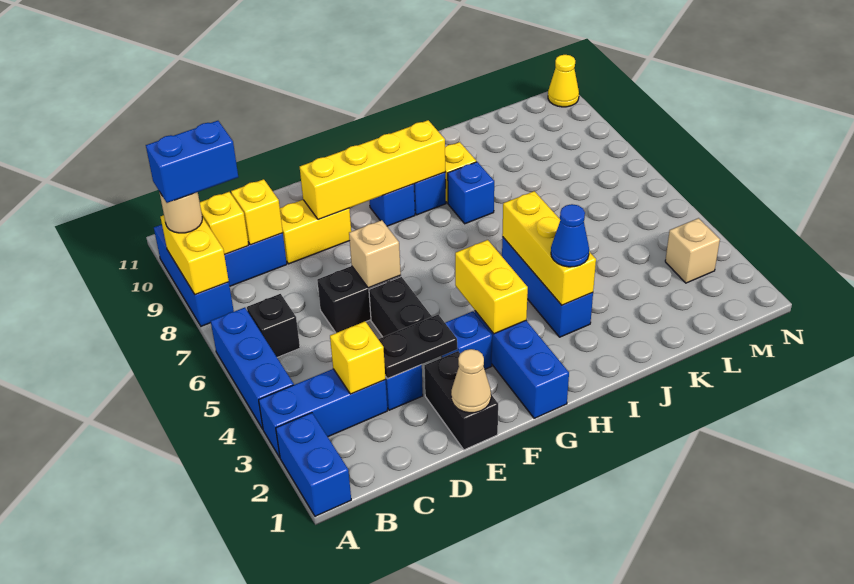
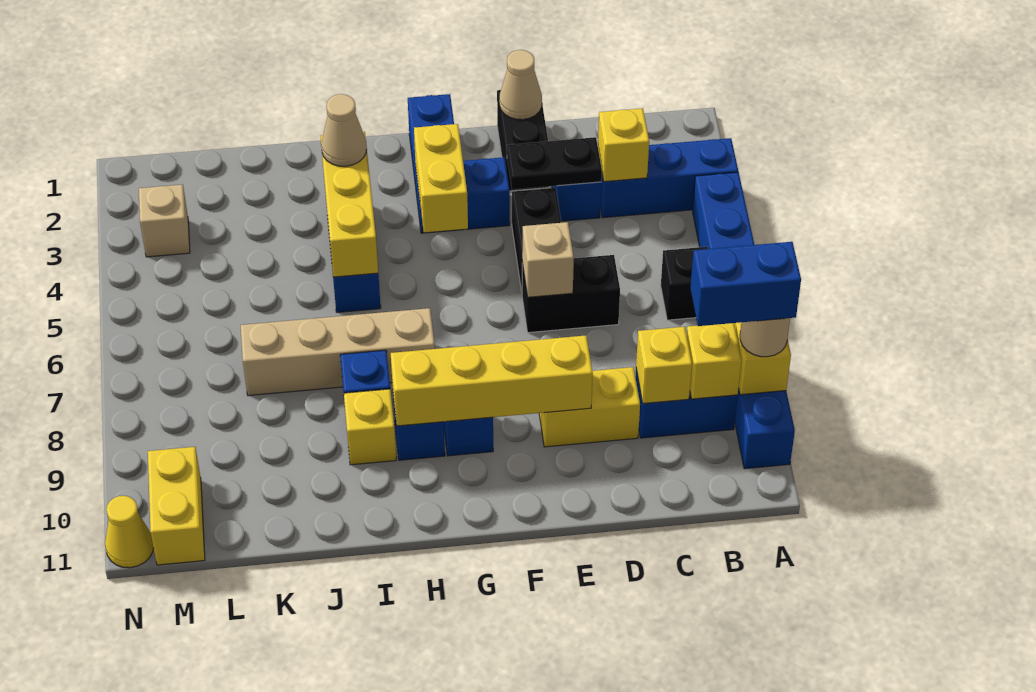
blue brick A1:A2 level 1 -> none
none -> tan brick H7:K7 level 1
blue cone I3 level 3 -> tan cone I3 level 3
none -> yellow brick M10:M11 level 1

